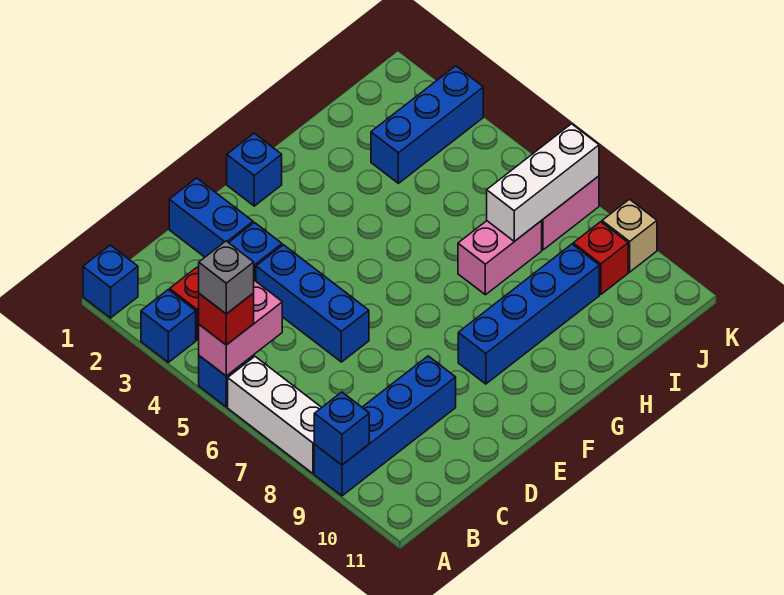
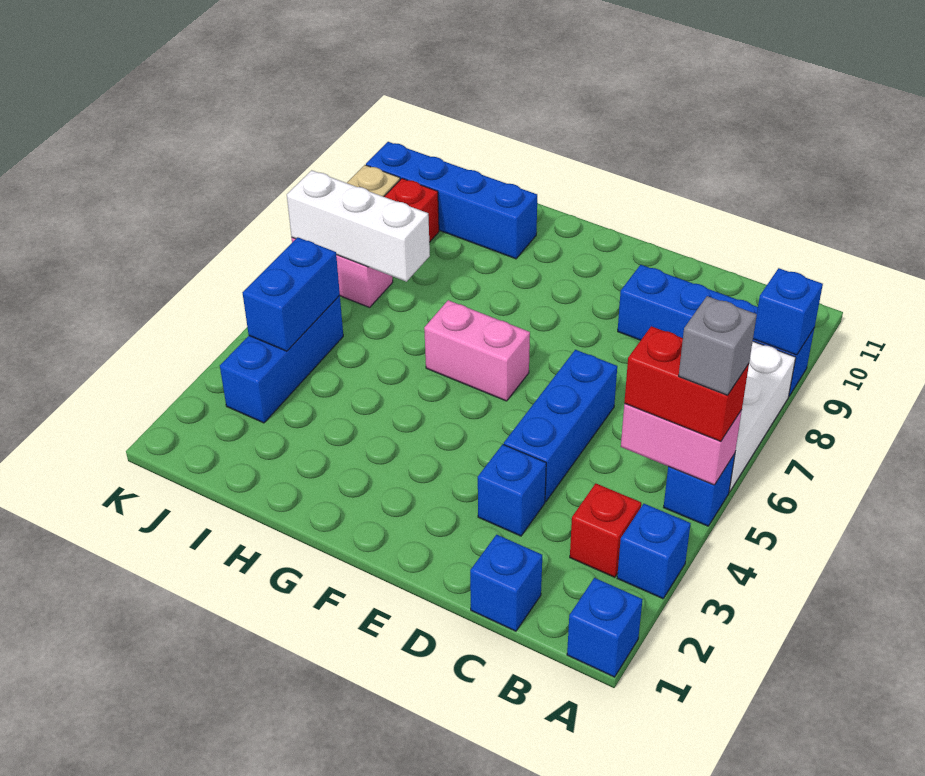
red brick A5 level 3 -> red brick A5:B5 level 3
blue brick D1:D2 level 1 -> blue brick J4:J5 level 2
blue brick F1 level 1 -> blue brick C1 level 1
blue brick F9:I9 level 1 -> blue brick H10:K10 level 1
pink brick H7:I7 level 1 -> pink brick F6:G6 level 1
blue brick I3:K3 level 1 -> blue brick J3:J5 level 1

